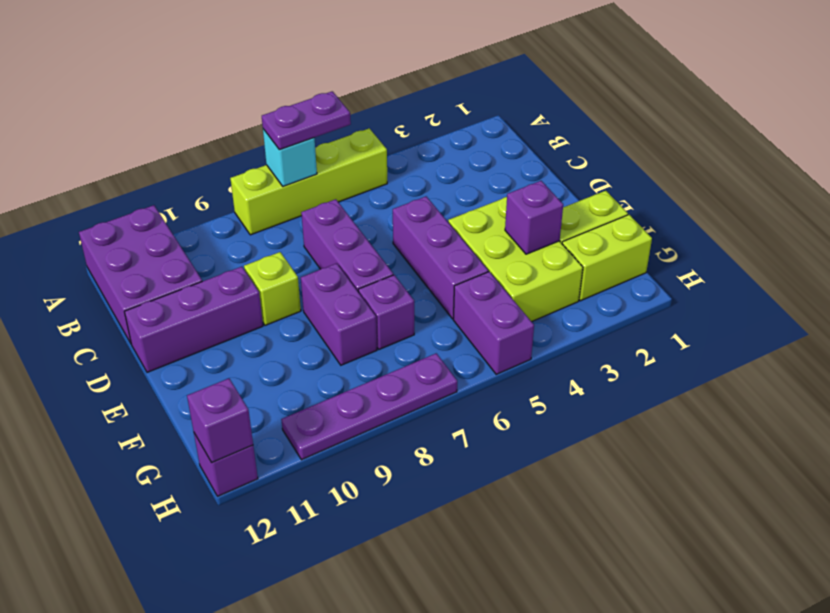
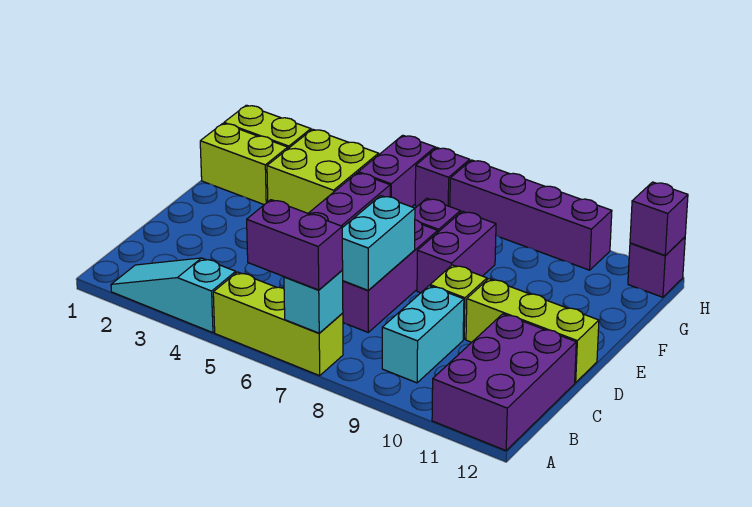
none -> cyan slope A2:A4 level 1 top 4
lime brick A5:A8 level 1 -> lime brick A5:A7 level 1
purple plate A6:A7 level 3 -> purple brick A6:A7 level 3
none -> cyan brick B9:C9 level 1
none -> cyan brick C7:D7 level 2
purple brick D10:D12 level 1 -> lime brick D10:D12 level 1
lime brick E3:G4 level 1 -> lime brick F3:G4 level 1
purple brick F3 level 2 -> purple brick H6 level 1
purple plate H7:H10 level 1 -> purple brick H7:H10 level 1

